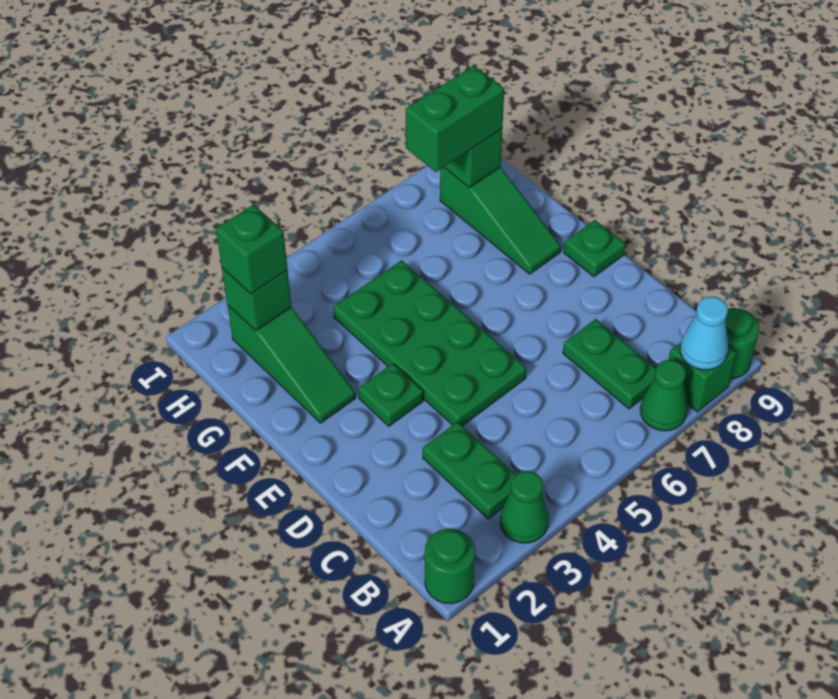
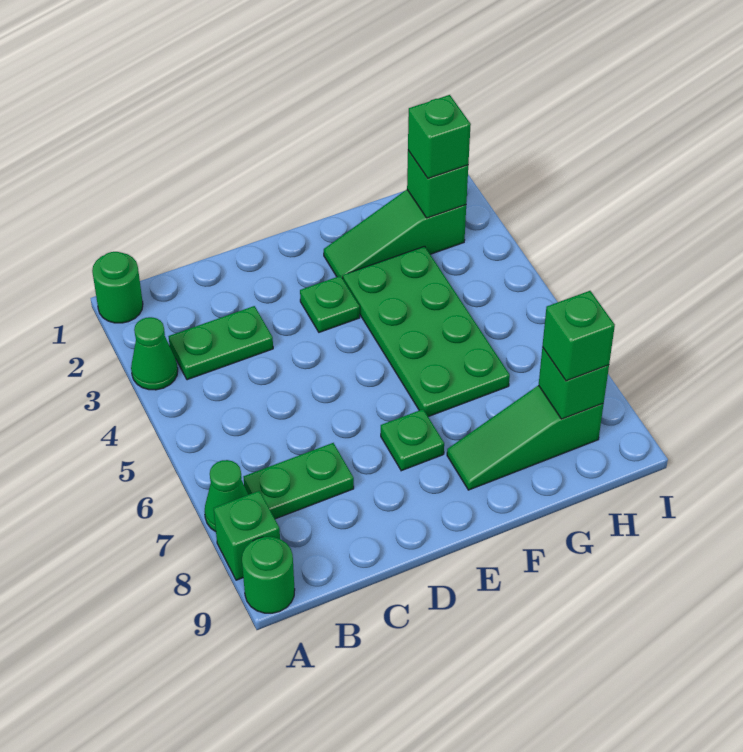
cyan cone A8 level 2 -> none
green plate D4:G5 level 1 -> green plate F3:G6 level 1
green plate E9 level 1 -> green plate E7 level 1
green brick H7:H8 level 3 -> green brick H8 level 3

